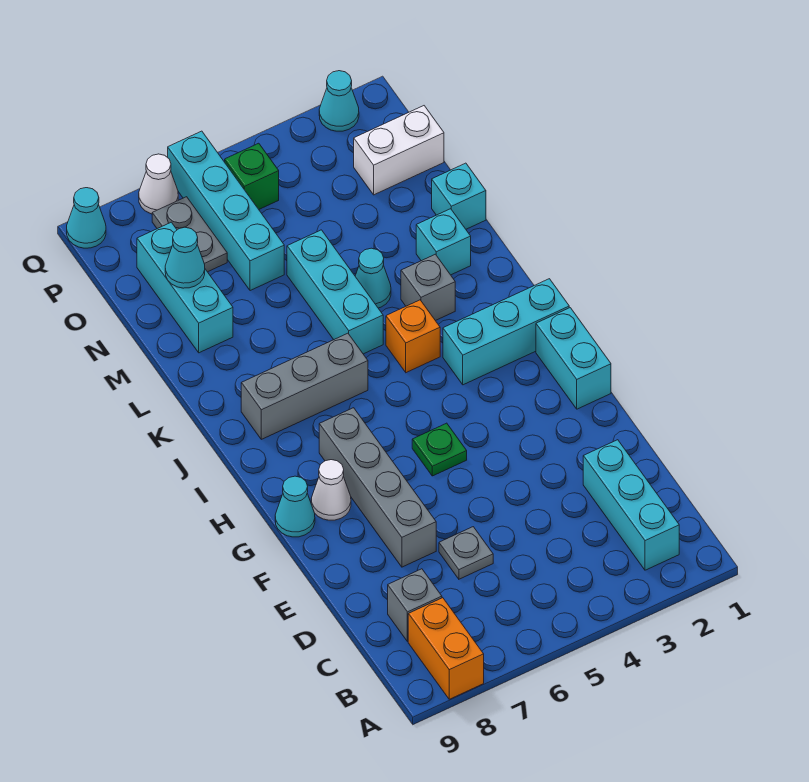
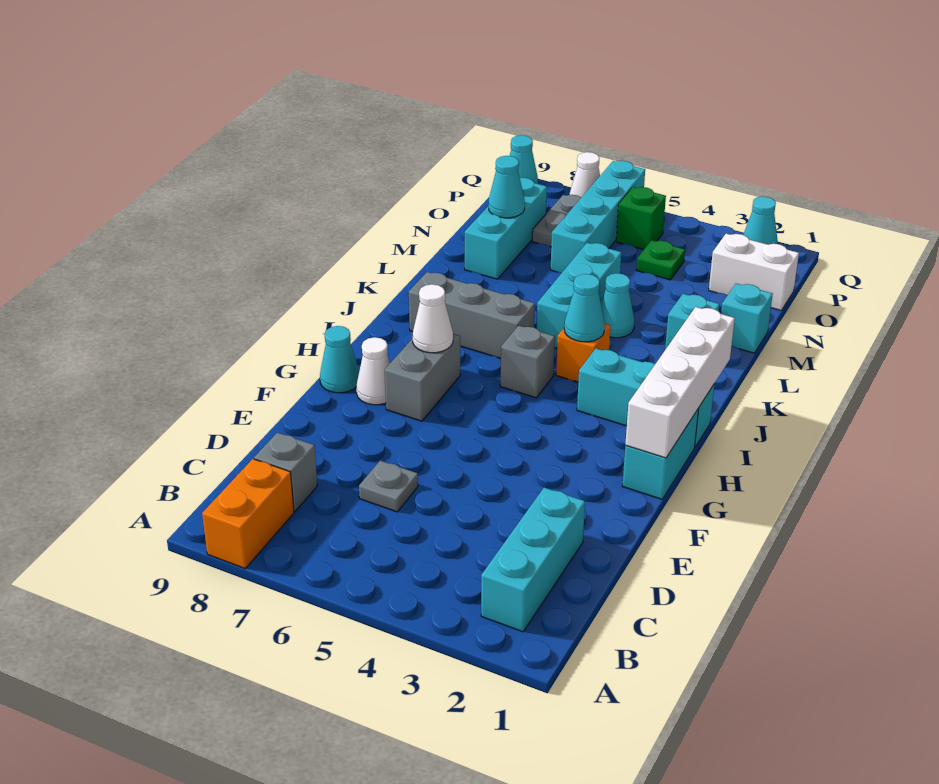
grey brick E7:H7 level 1 -> grey brick G7:H7 level 1
none -> white brick G1:J1 level 2
green plate G5 level 1 -> green plate O4 level 1
none -> white cone H7 level 2
none -> cyan cone J4 level 2
grey brick K3 level 1 -> grey brick I5 level 1

